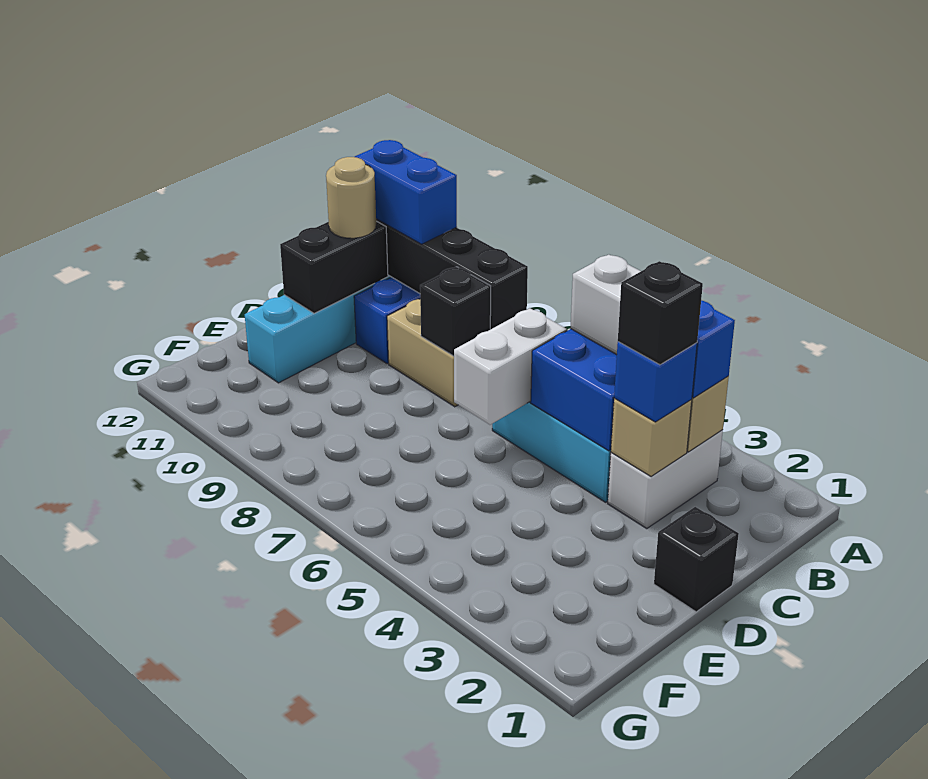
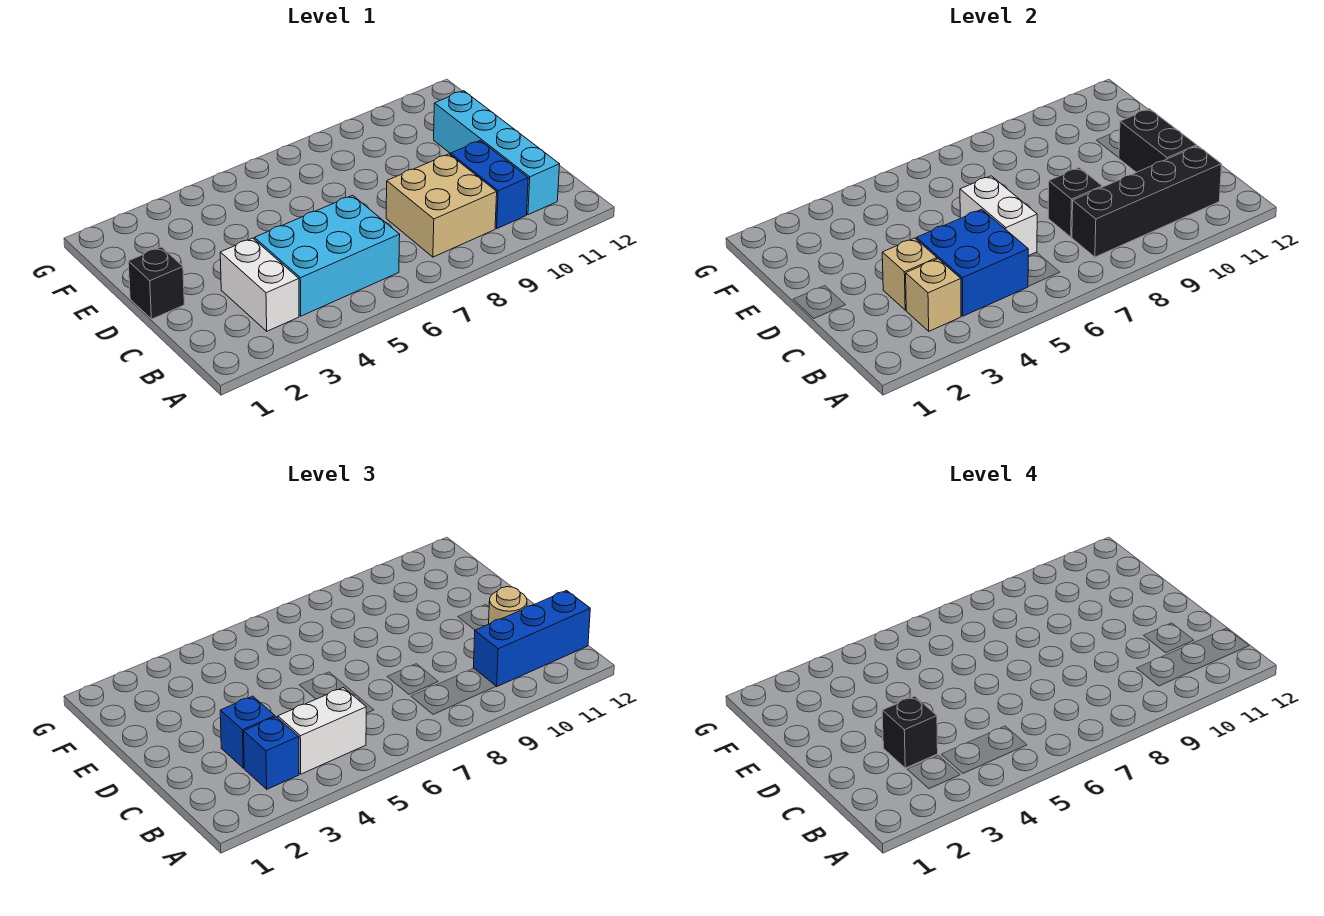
blue brick B10:B11 level 3 -> blue brick B10:B12 level 3

